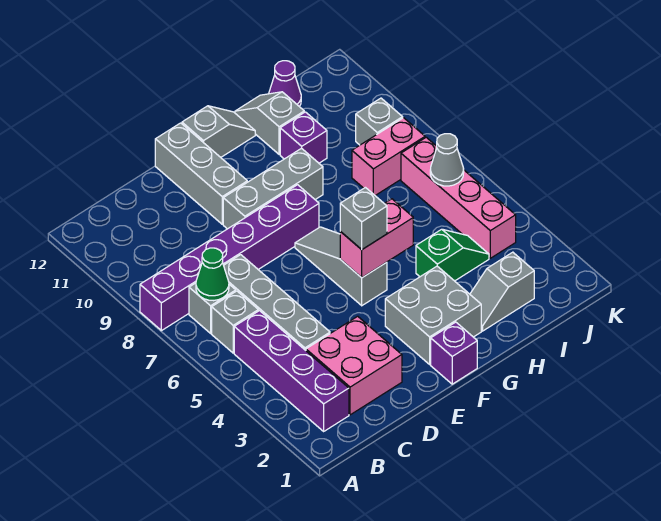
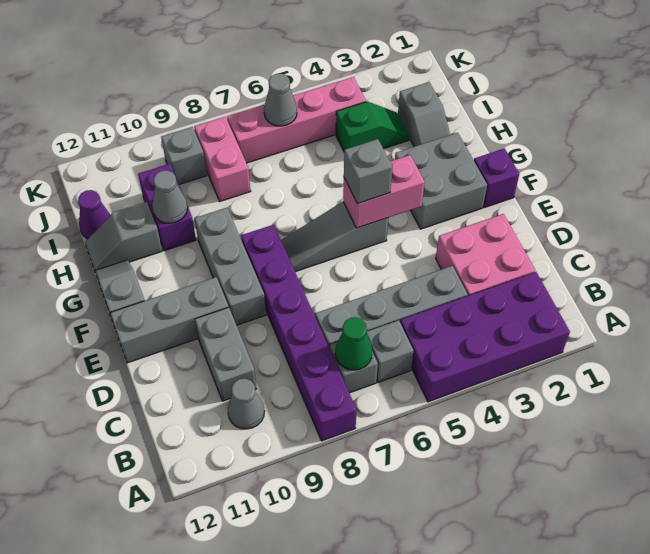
purple brick B2:B5 level 1 -> purple brick A2:B5 level 1
none -> grey cone B10 level 1
none -> grey brick C10:D10 level 1
pink brick F5:G5 level 2 -> pink brick F4:F5 level 2
green slope H4:I4 level 1 top H -> green slope I3:I4 level 1 top 4
purple brick H10 level 1 -> purple brick H10:I10 level 1
none -> grey cone H10 level 2

